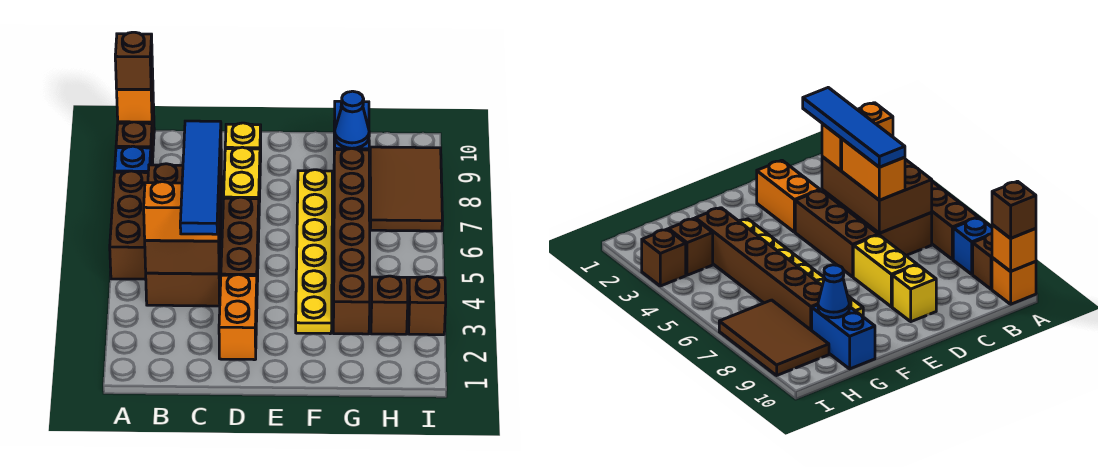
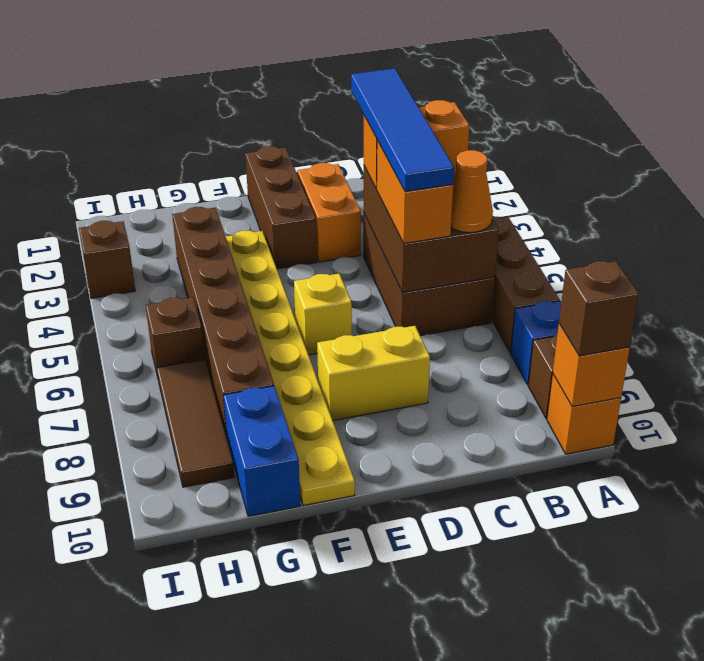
none -> orange cone B6 level 3
brown brick D4:D6 level 1 -> brown brick E1:E3 level 1
yellow brick D7:D8 level 1 -> yellow brick D8:E8 level 1
yellow brick D9 level 1 -> yellow brick E6 level 1
yellow plate F3:F8 level 1 -> yellow plate F3:F10 level 1
blue cone G9 level 2 -> none
brown brick H3 level 1 -> brown brick H6 level 1
brown tile H7:I9 level 1 -> brown tile H7:H9 level 1

